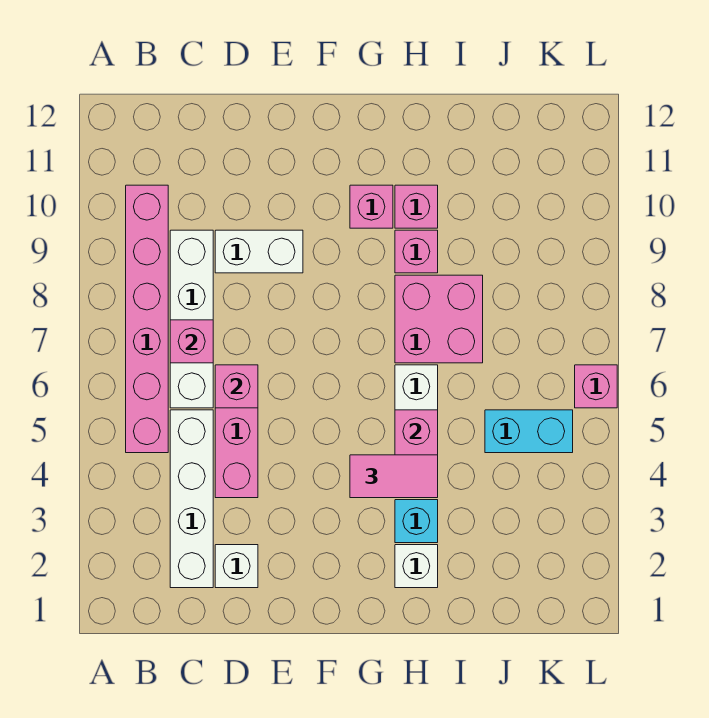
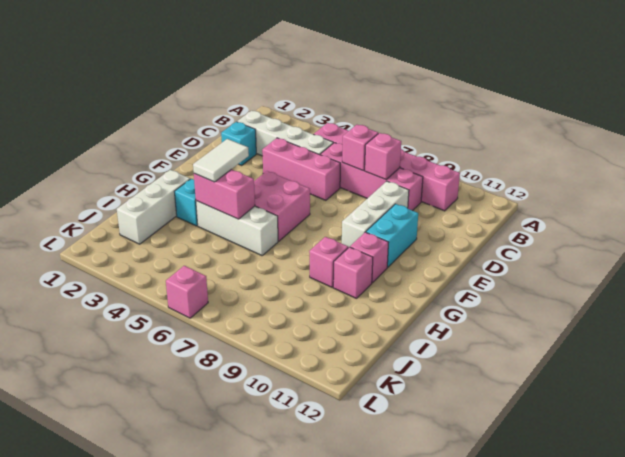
white brick C6:C9 level 1 -> pink brick C6:C9 level 1
white brick D2 level 1 -> cyan brick D2 level 1
pink brick D6 level 2 -> pink brick C8 level 2
white brick D9:E9 level 1 -> white brick D9:F9 level 1
pink tile G4:H4 level 3 -> white tile G4:H4 level 3
white brick H2 level 1 -> white brick H2:J2 level 1
pink brick H7:I8 level 1 -> pink brick F5:G6 level 1
cyan brick J5:K5 level 1 -> cyan brick E10:F10 level 1

